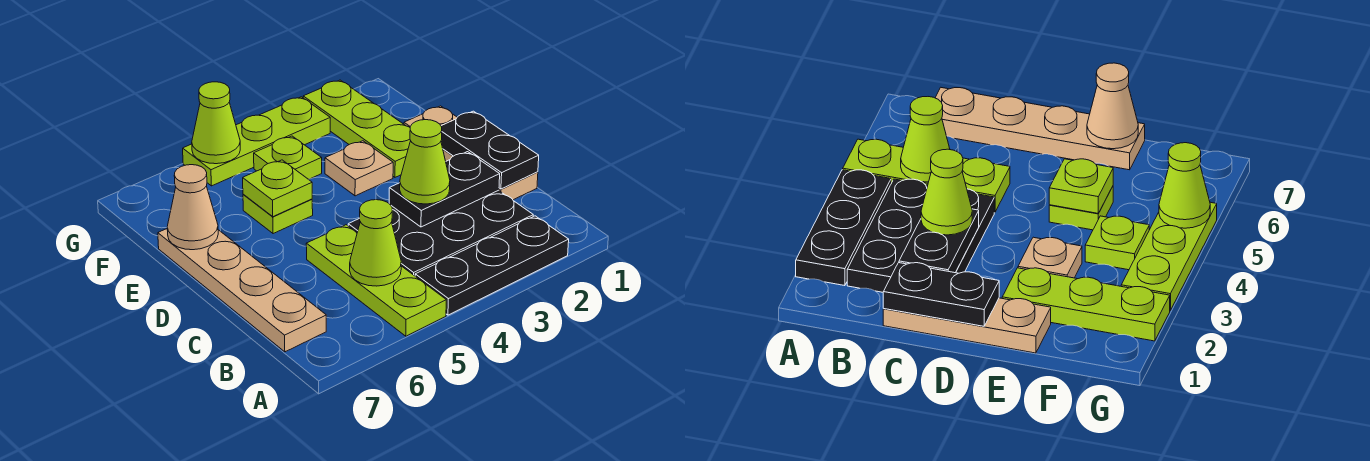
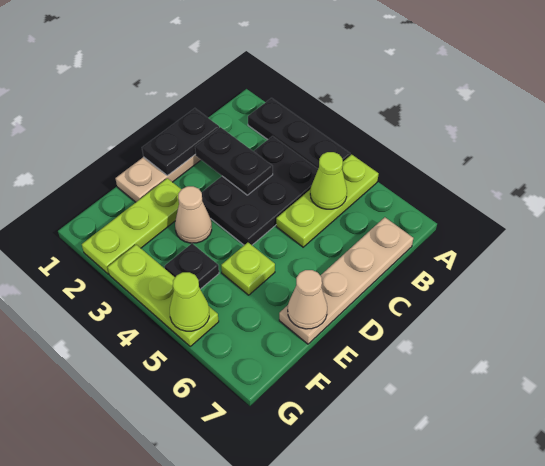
black plate B2:C4 level 1 -> black plate B3:D4 level 1
lime cone C3 level 3 -> none
tan plate E3 level 1 -> tan cone E3 level 1
lime plate E5 level 2 -> none
lime plate F4 level 1 -> black plate F4 level 1

